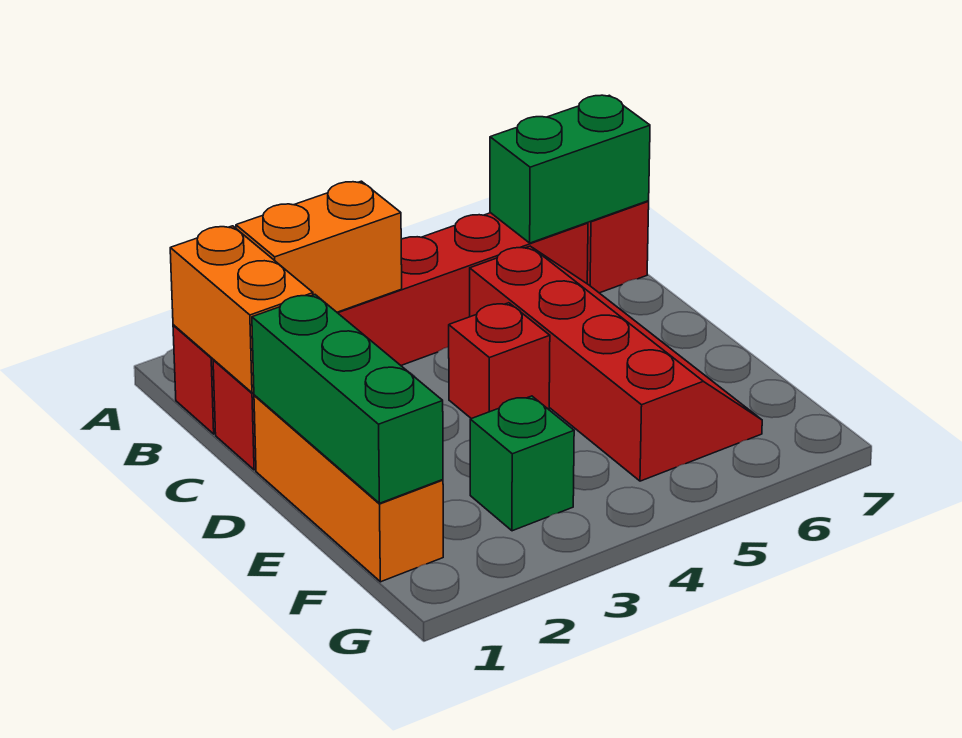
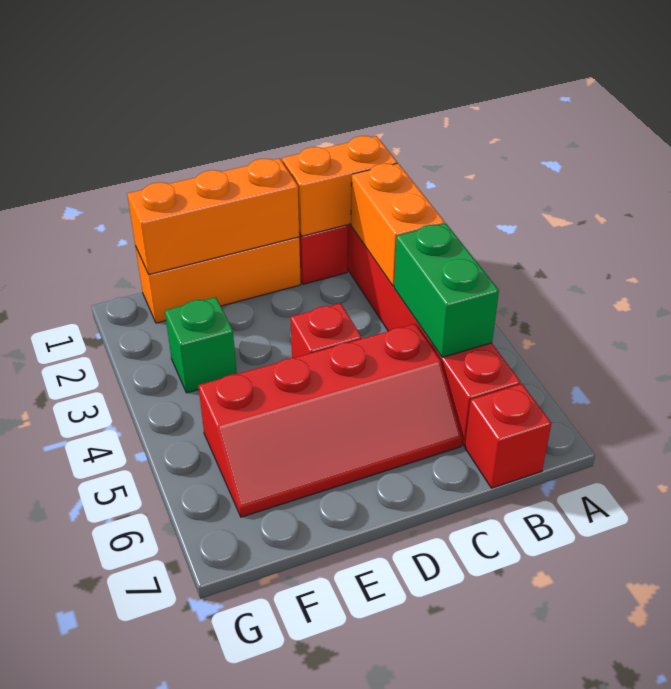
green brick B6:B7 level 2 -> green brick B4:B5 level 2
green brick D1:F1 level 2 -> orange brick D1:F1 level 2

